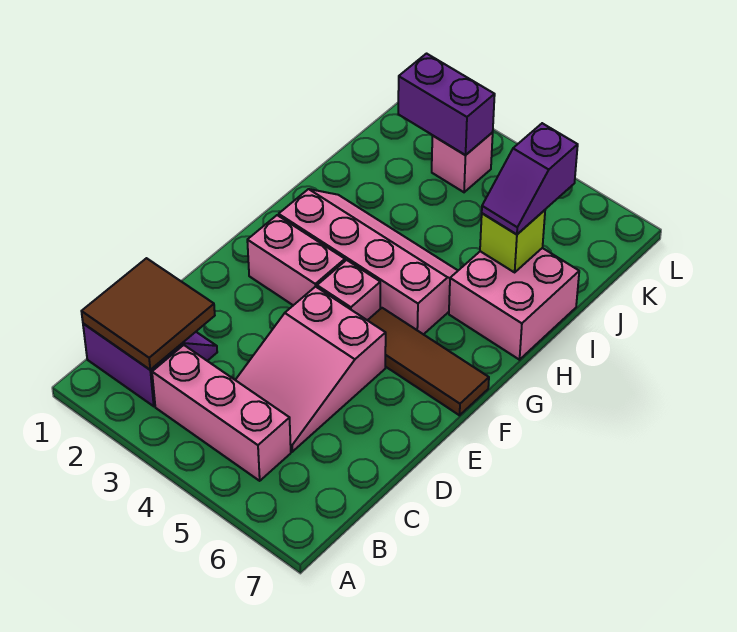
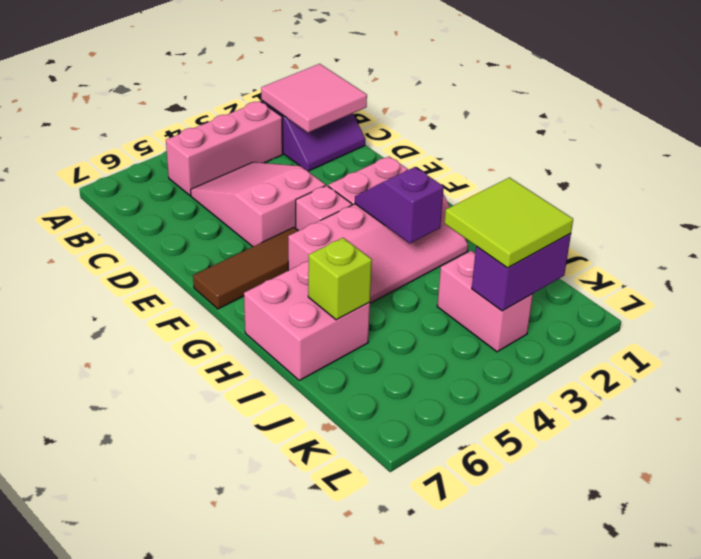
brown tile B1:C2 level 2 -> pink tile B1:C2 level 2
purple slope I6:J6 level 3 top J -> purple slope G3:H3 level 2 top H
none -> lime tile J2:K3 level 3
pink brick K3 level 1 -> pink brick J3:K3 level 1

